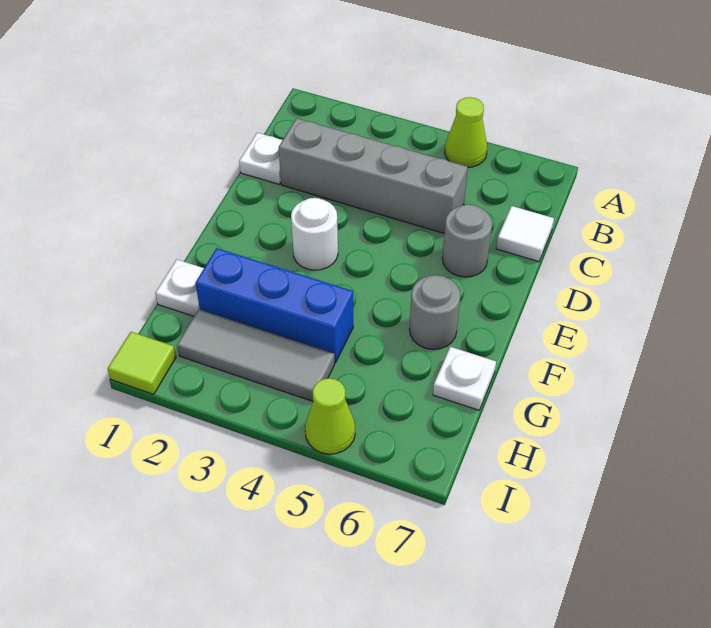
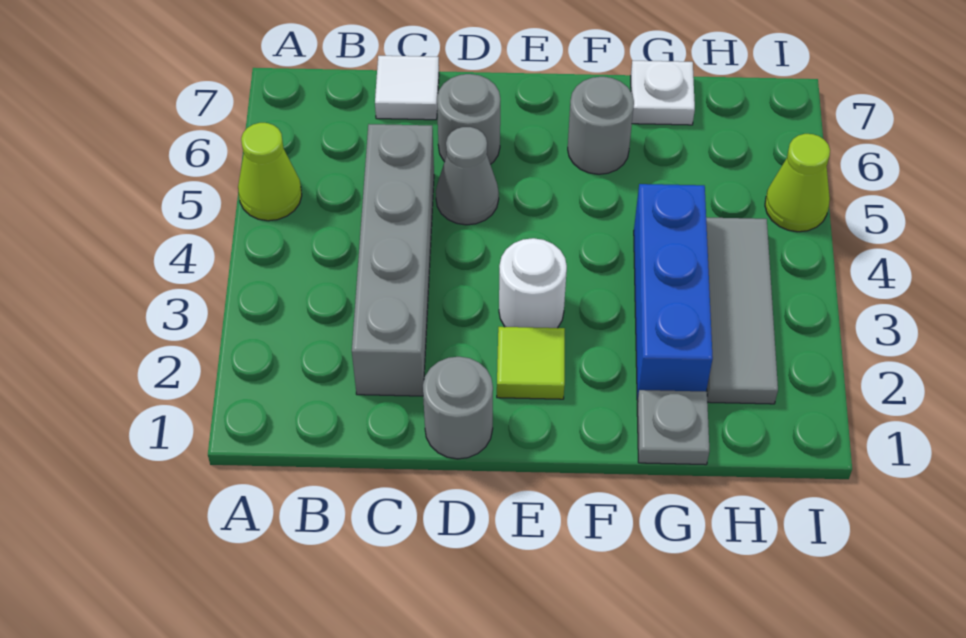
white plate C1 level 1 -> none
none -> grey round brick D1 level 1
none -> grey cone D5 level 1
white plate G1 level 1 -> grey plate G1 level 1
lime tile I1 level 1 -> lime tile E2 level 1

